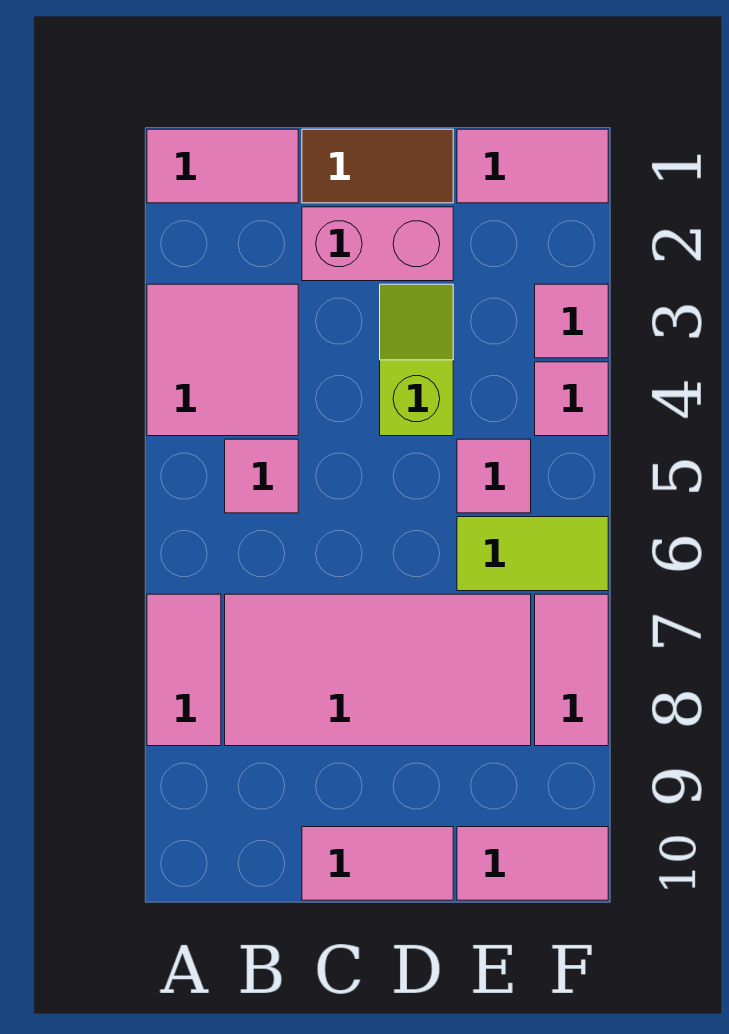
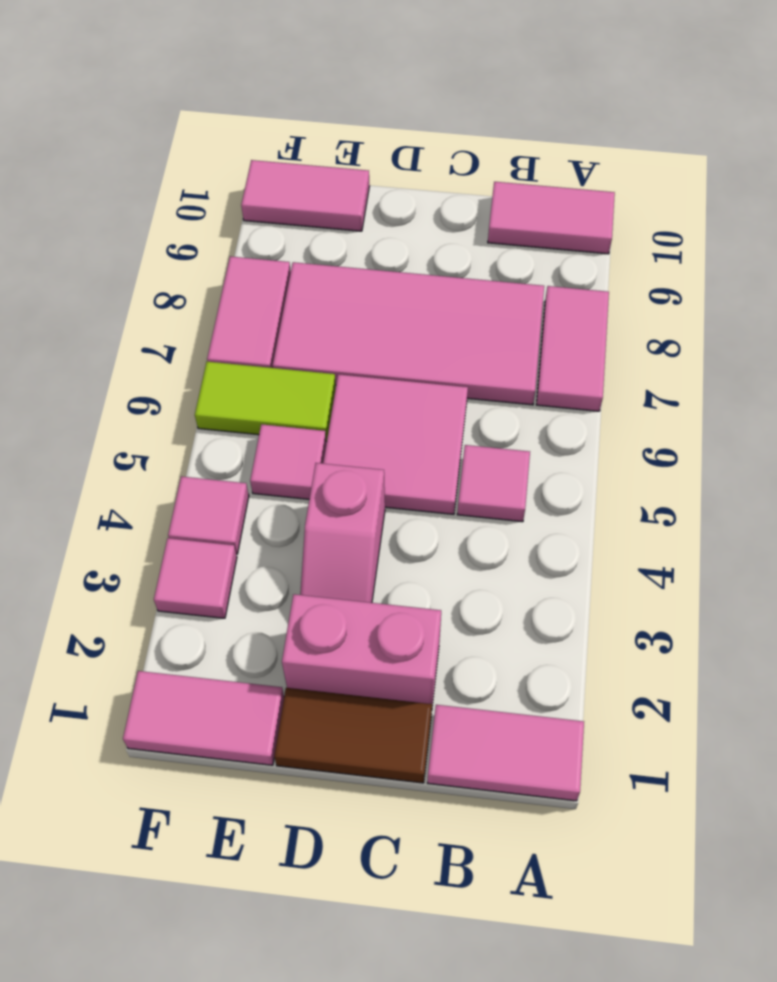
pink tile A3:B4 level 1 -> pink tile C5:D6 level 1
pink tile C10:D10 level 1 -> pink tile A10:B10 level 1
lime slope D3:D4 level 1 top 4 -> pink slope D3:D4 level 1 top 4

